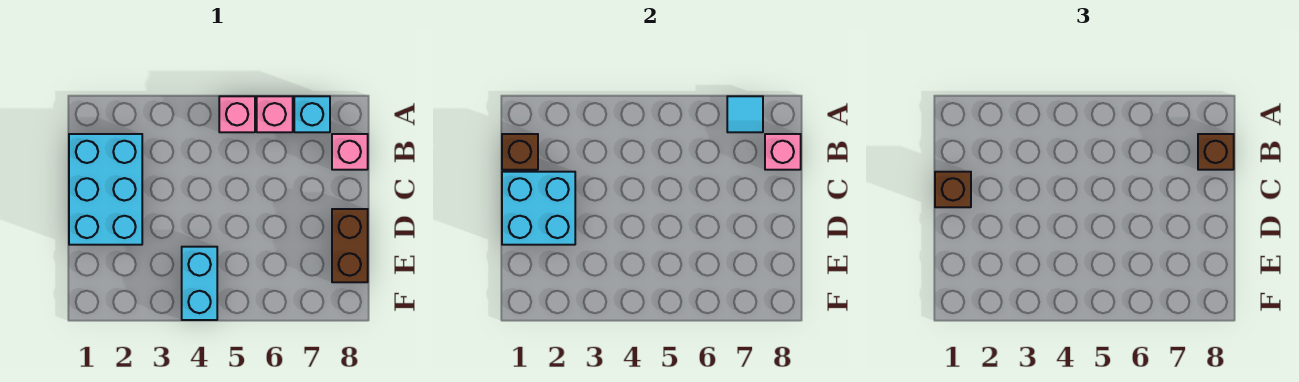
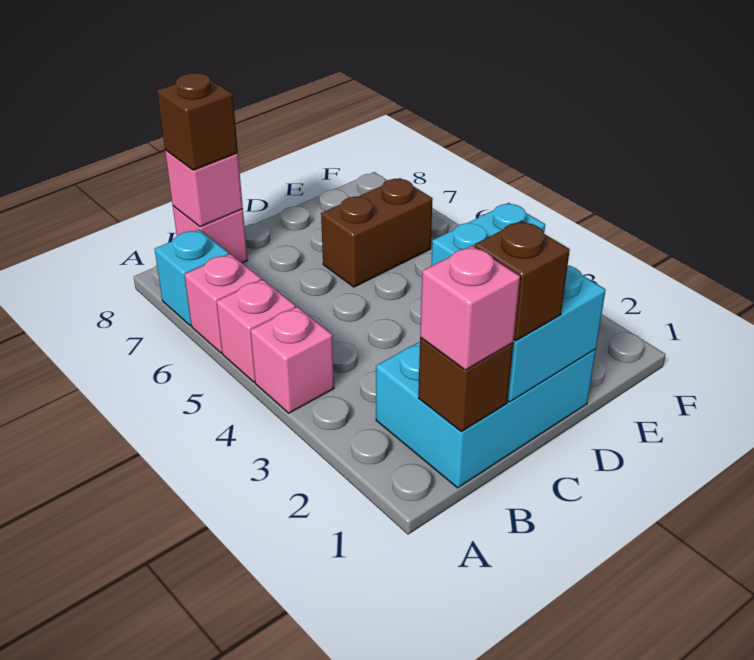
none -> pink brick A4 level 1
cyan tile A7 level 2 -> none
none -> pink brick B1 level 3
brown brick D8:E8 level 1 -> brown brick D6:E6 level 1

